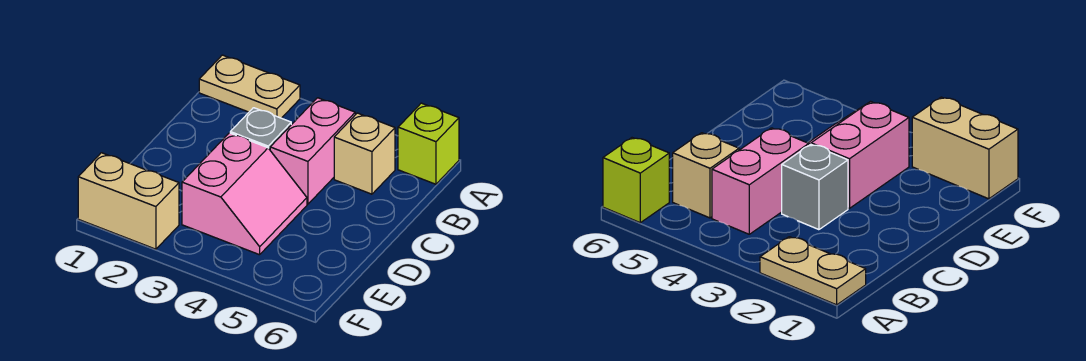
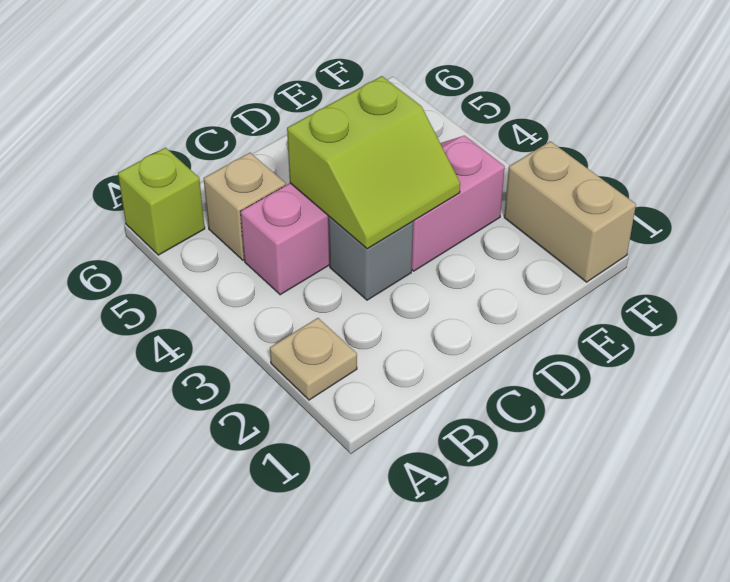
tan plate A1:A2 level 1 -> tan plate A2 level 1
none -> lime slope C3:D4 level 2 top 4

